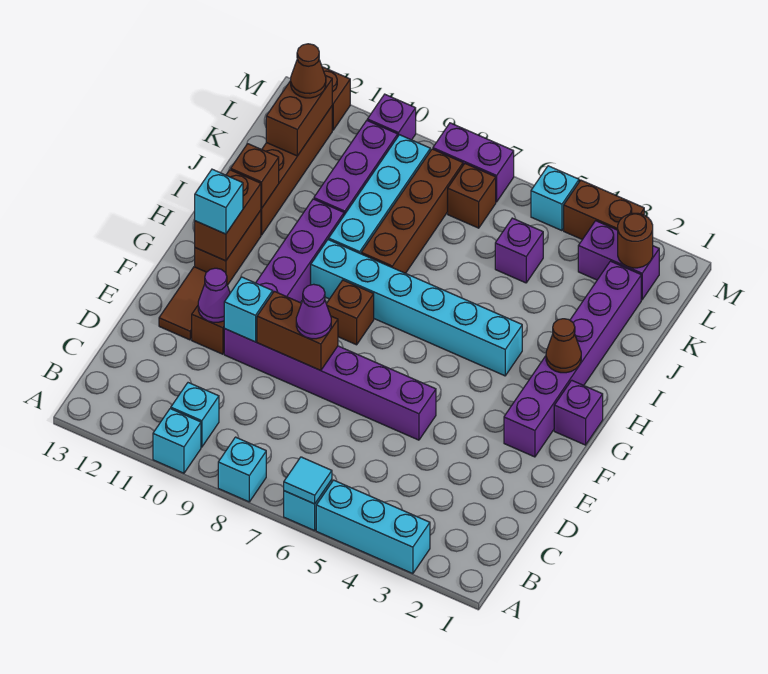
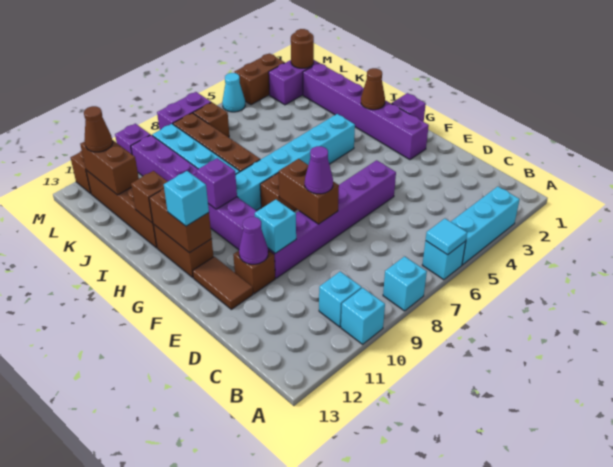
brown brick E8:E9 level 2 -> brown brick E8:F8 level 2
purple brick K5 level 1 -> purple brick H10 level 2
cyan brick M5 level 1 -> cyan cone M5 level 1

